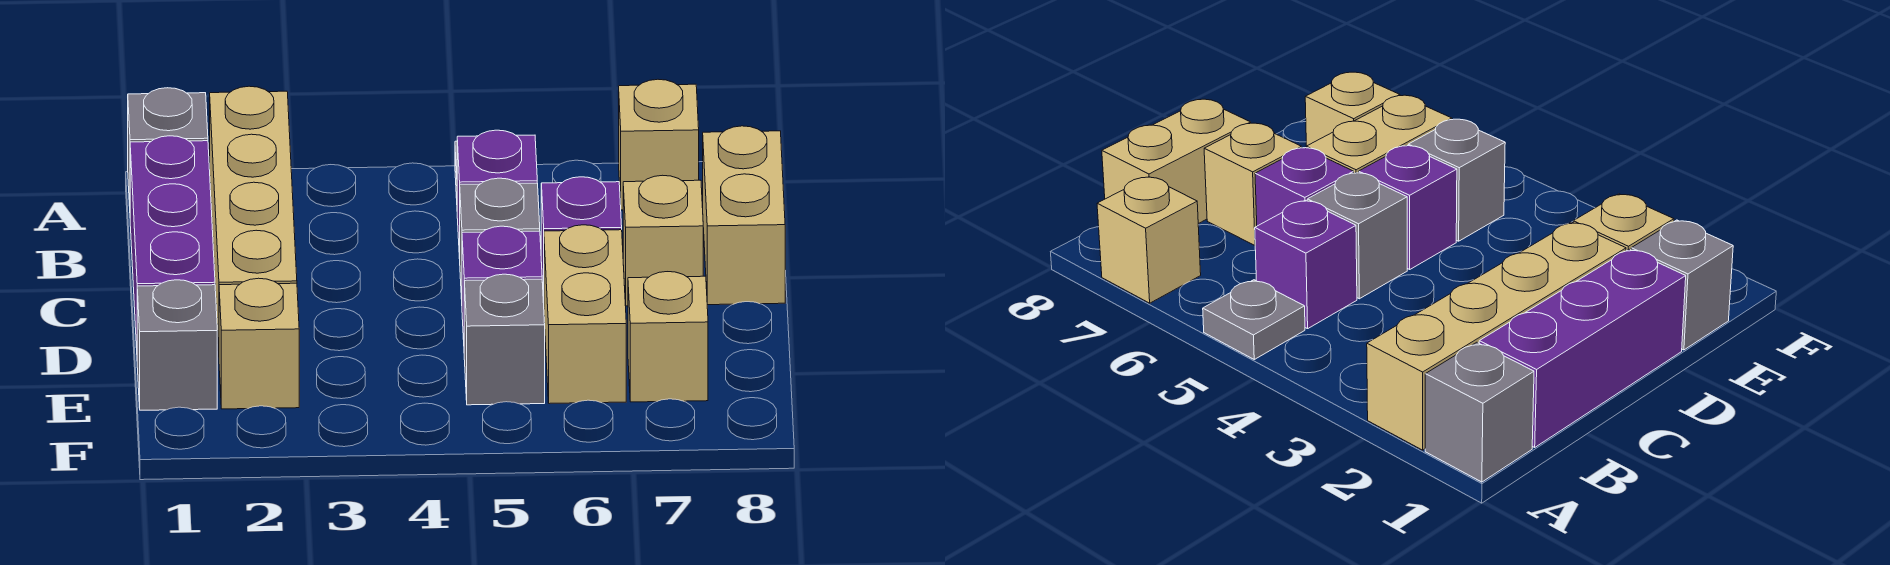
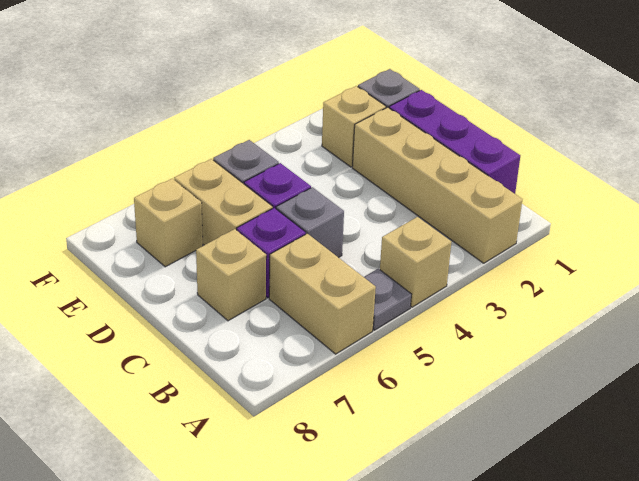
grey brick A1 level 1 -> none
tan brick A7 level 1 -> tan brick A4 level 1
purple brick B5 level 1 -> none
tan brick B8:C8 level 1 -> tan brick A6:B6 level 1

